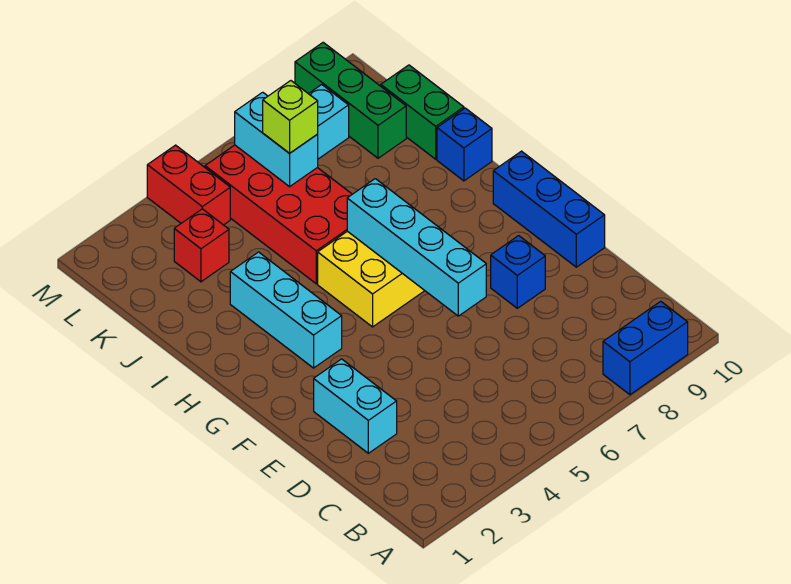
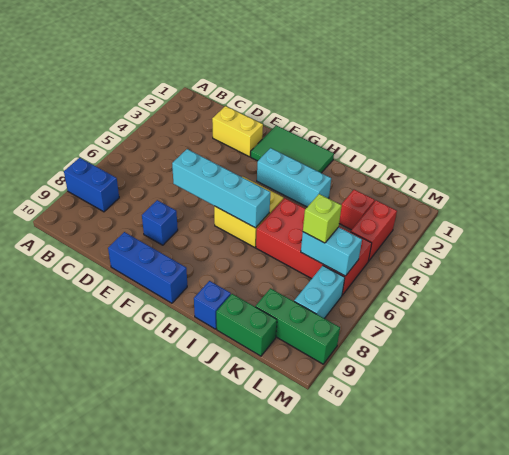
blue brick A8:A9 level 1 -> blue brick A8:B8 level 1
cyan brick D2:E2 level 1 -> yellow brick D2:E2 level 1
none -> green tile F1:H2 level 1
red brick L4:M4 level 1 -> red brick L3:L4 level 1

